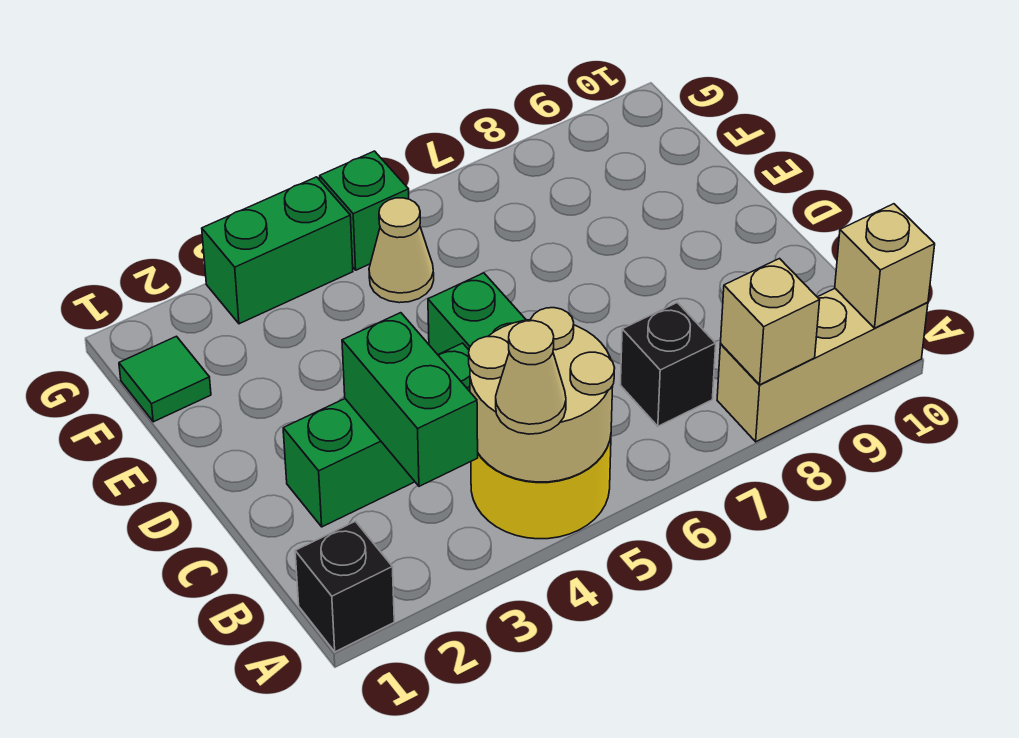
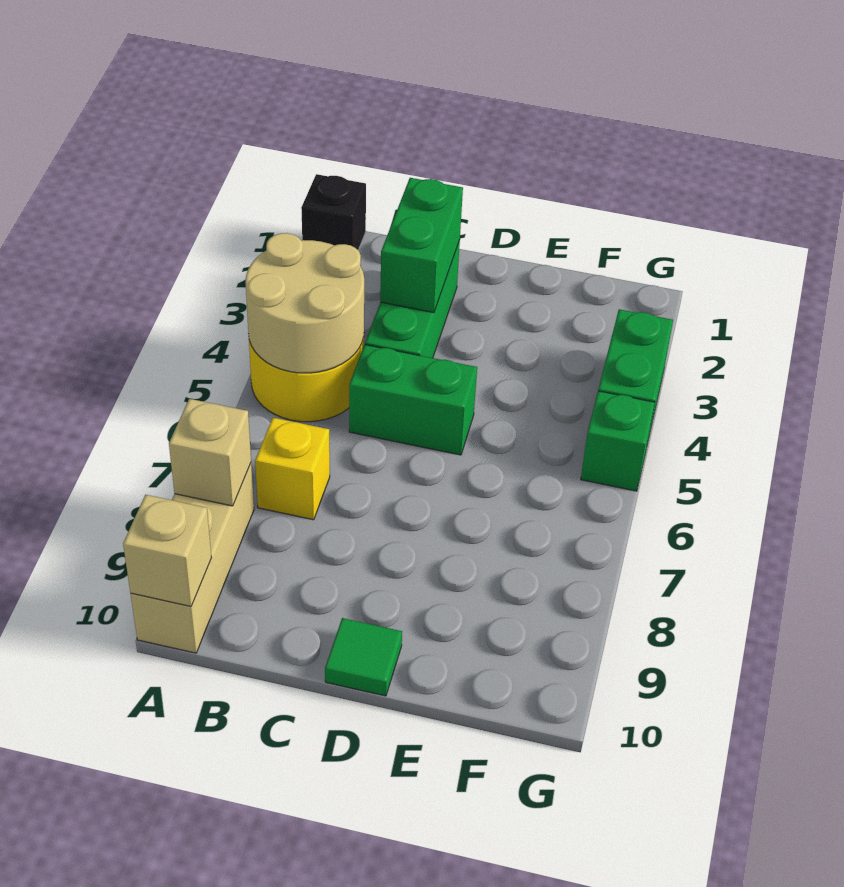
tan cone A4 level 3 -> none
green brick B3:C3 level 2 -> green brick C2:C3 level 2
black brick B7 level 1 -> yellow brick B7 level 1
green tile F1 level 1 -> green tile D10 level 1
tan cone F5 level 1 -> none

